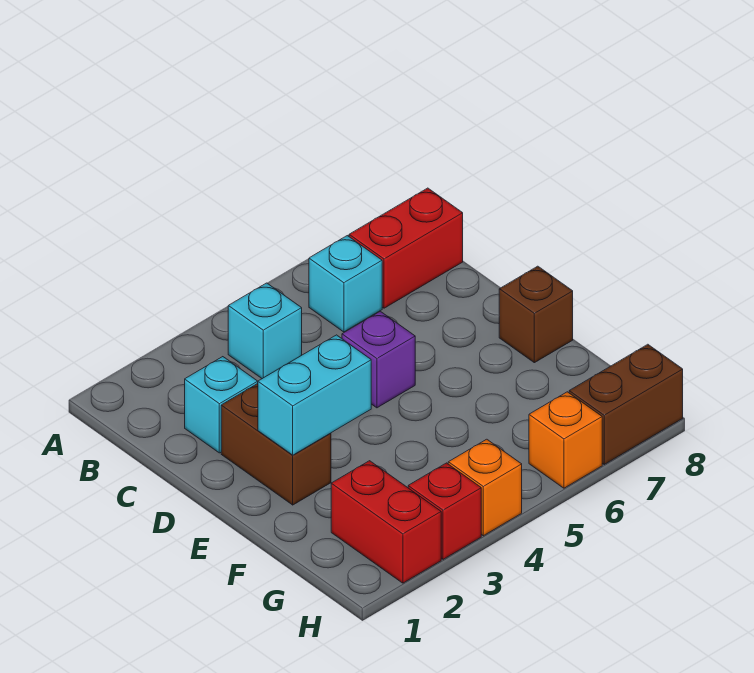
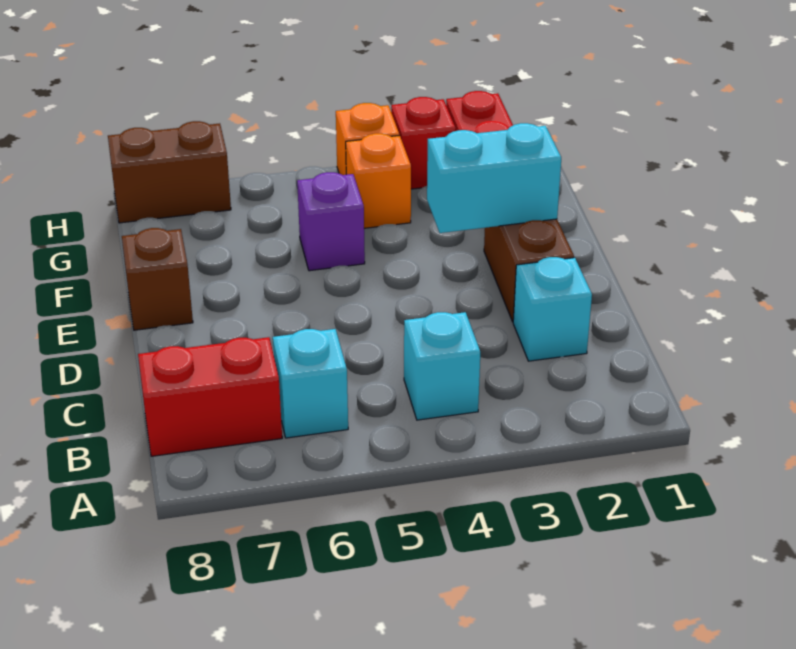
purple brick D5 level 1 -> purple brick F5 level 1
orange brick H6 level 1 -> orange brick G4 level 1

